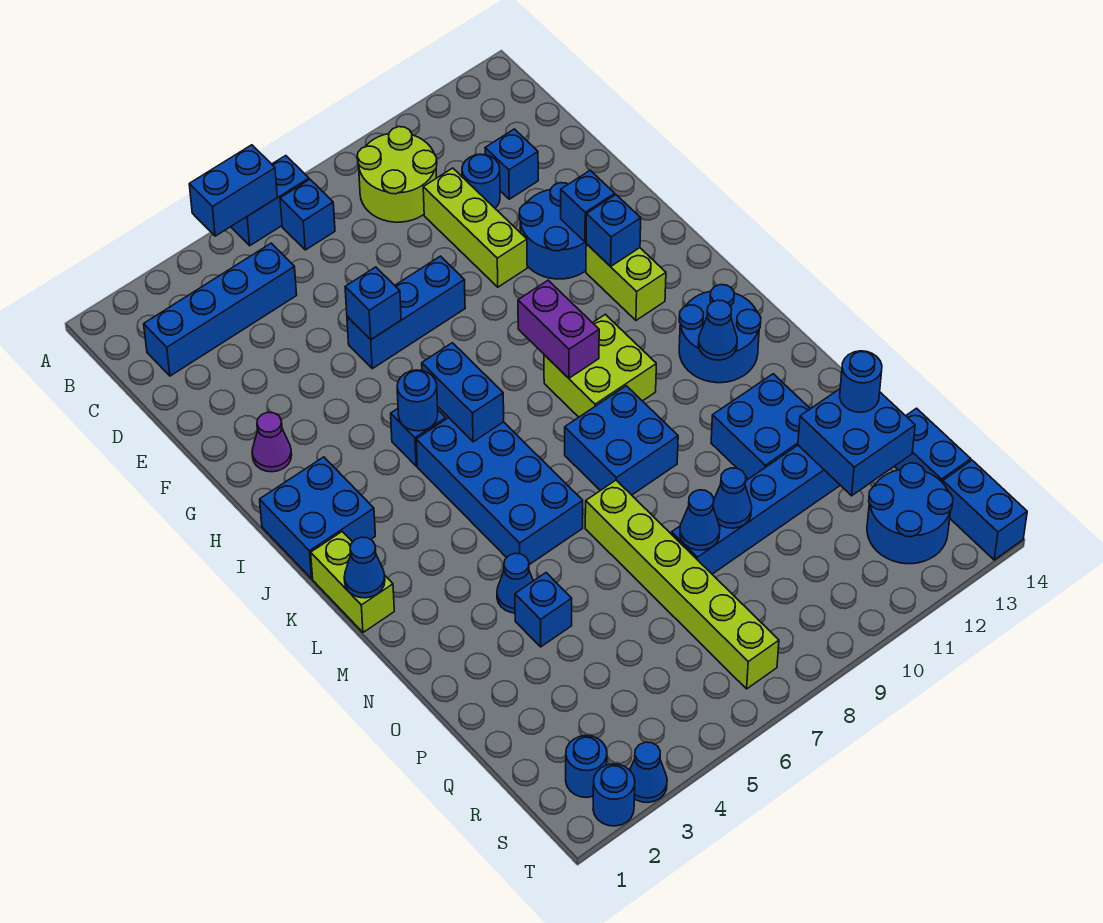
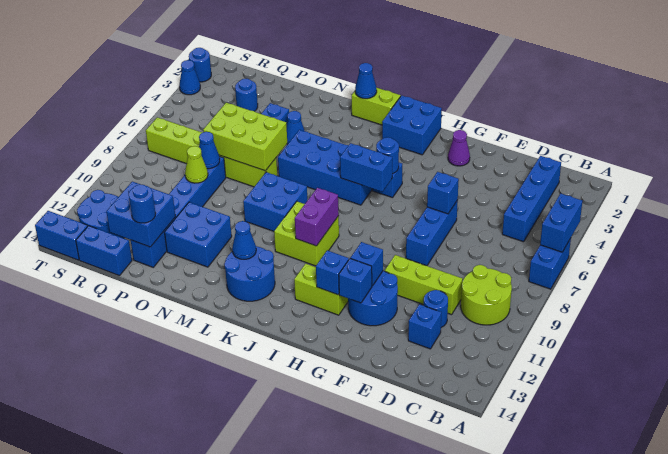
blue brick B7 level 1 -> blue brick G11 level 2
purple brick I9:J9 level 2 -> purple brick J9:J10 level 2
none -> lime brick N6:P7 level 2
blue cone P9 level 2 -> lime cone P9 level 2
blue round brick S2 level 1 -> blue round brick Q3 level 1

